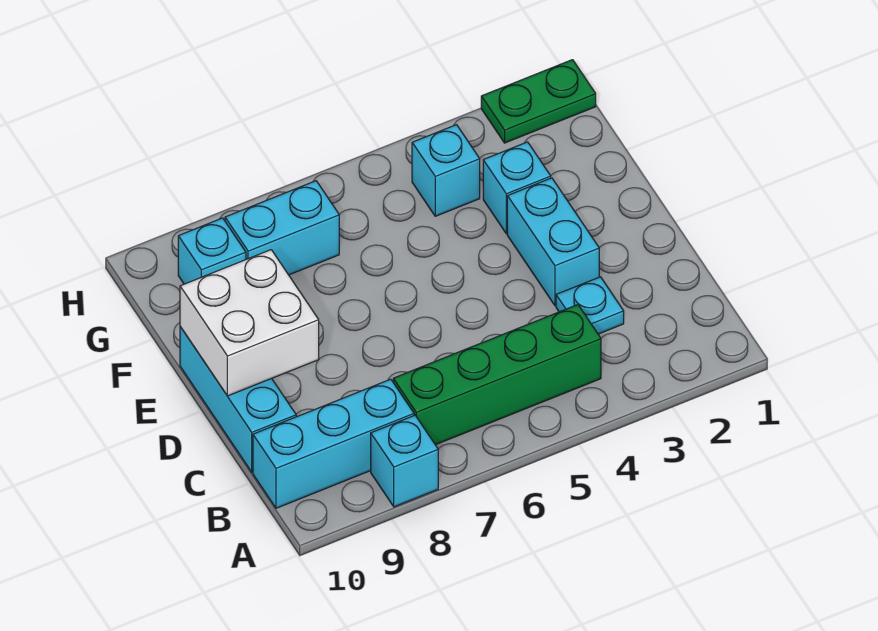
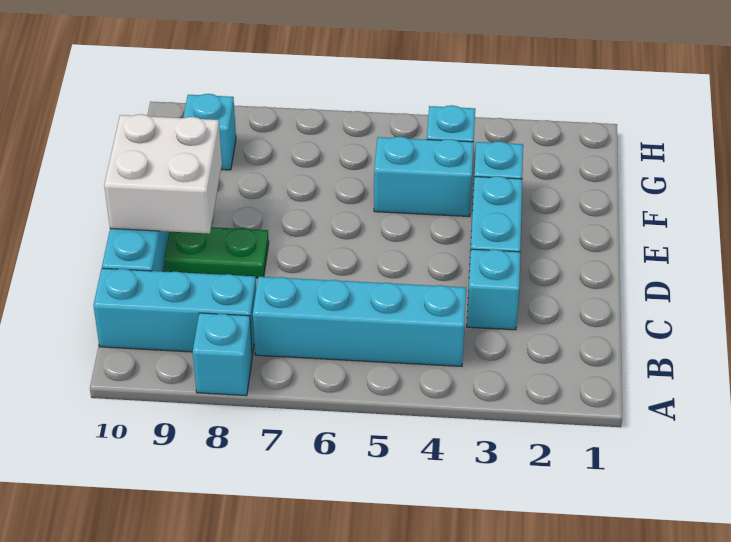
green brick B4:B7 level 1 -> cyan brick B4:B7 level 1
cyan plate C3 level 1 -> cyan brick C3 level 1
cyan brick G7:G8 level 1 -> cyan brick F4:F5 level 1
green plate H1:H2 level 1 -> green plate D8:D9 level 1

